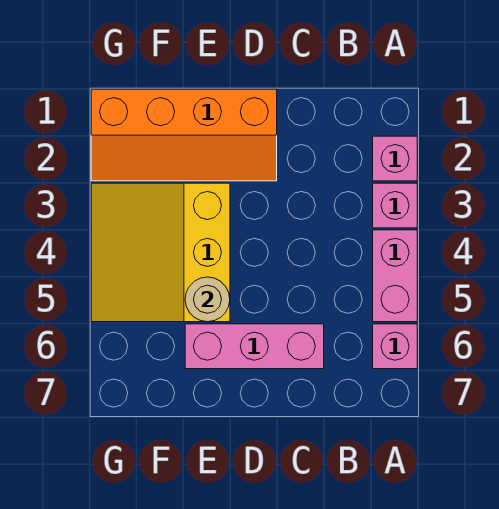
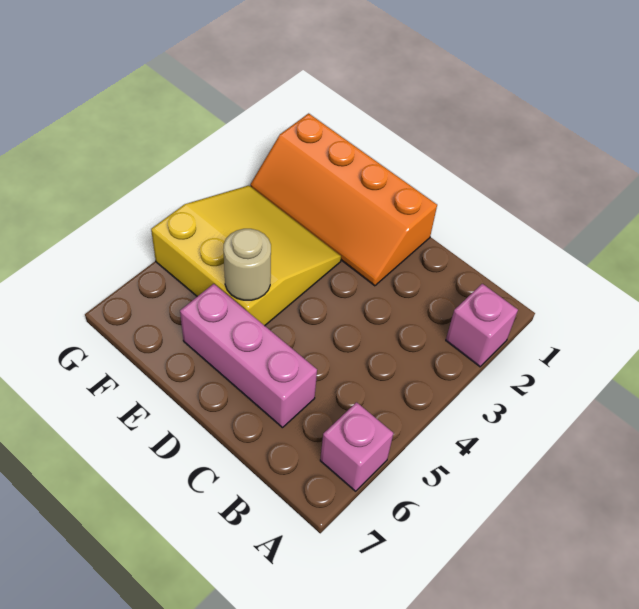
pink brick A3 level 1 -> none
pink brick A4:A5 level 1 -> none
yellow slope E3:G5 level 1 top E -> yellow slope E3:G5 level 1 top 5

